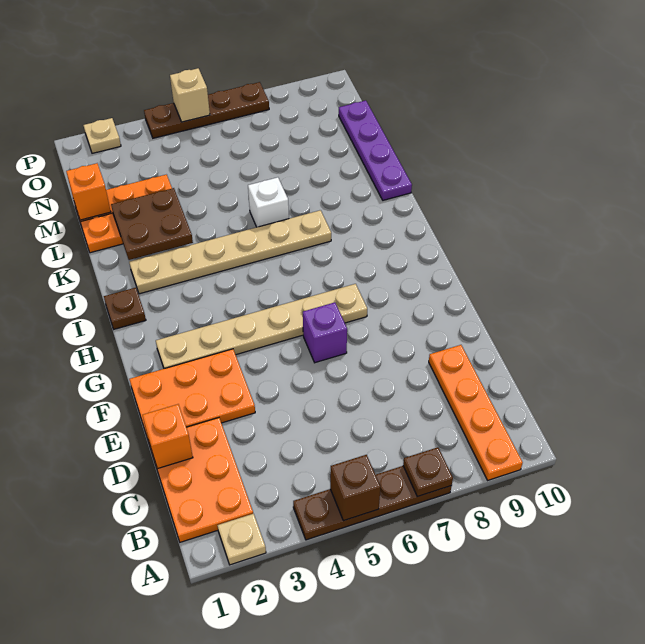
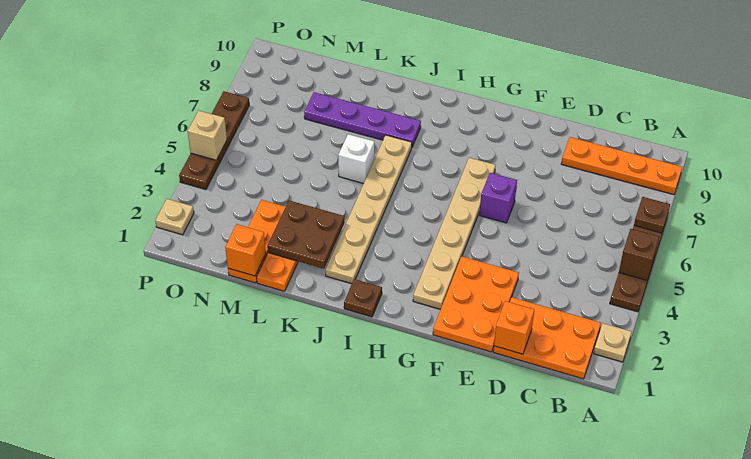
purple plate K10:N10 level 1 -> purple plate J8:M8 level 1

